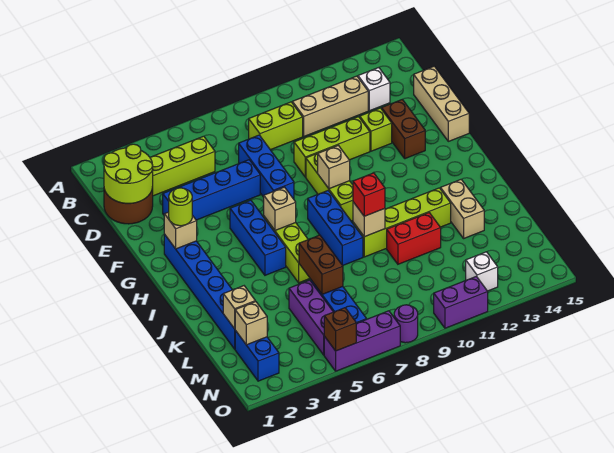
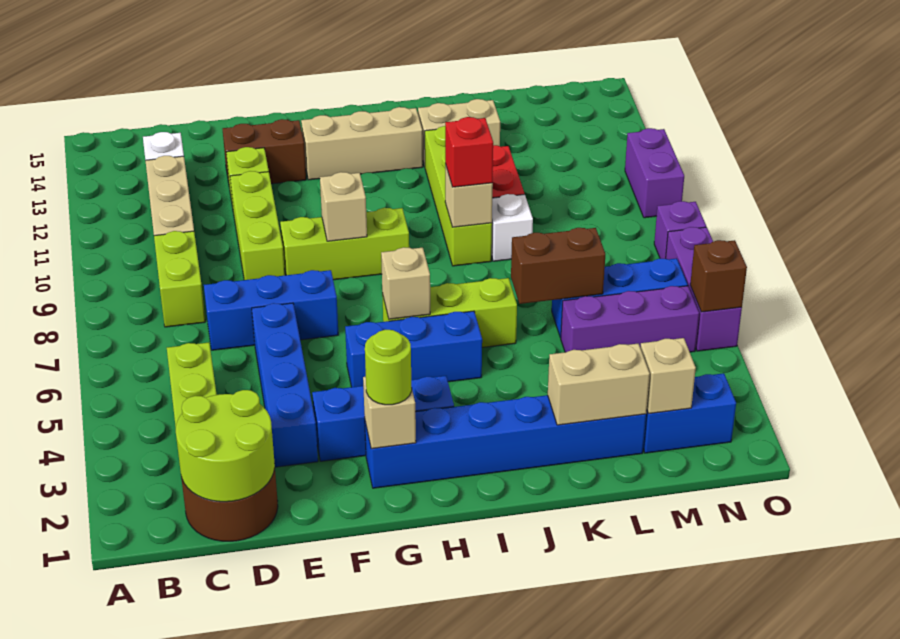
tan brick D15:F15 level 1 -> tan brick G13:I13 level 1
blue brick H8:J8 level 1 -> blue brick F3:H3 level 1
tan brick L2 level 2 -> tan brick K2:L2 level 2
white brick N12 level 1 -> white brick K9 level 1
purple round brick O8 level 1 -> purple brick O8 level 1

